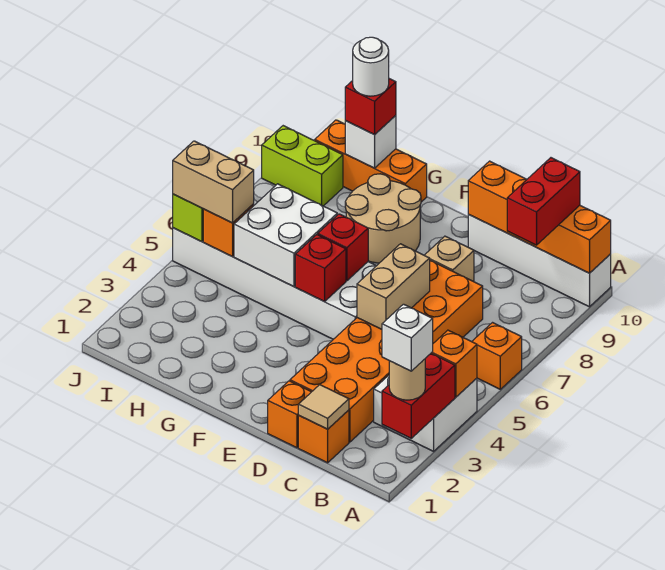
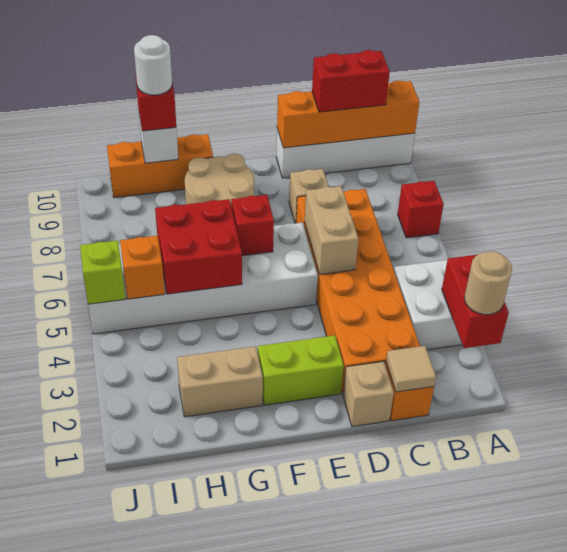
white brick A2 level 4 -> none
orange brick A4 level 2 -> none
orange brick A6 level 1 -> none
red brick B9:B10 level 3 -> red brick B10:C10 level 3
orange brick D1 level 1 -> tan brick D1 level 1
red brick F5 level 2 -> red brick A7 level 1
white brick G5:H6 level 2 -> red brick G5:H6 level 2
tan brick I5:J5 level 3 -> tan brick G2:H2 level 1
lime brick I9:J9 level 1 -> lime brick E2:F2 level 1

